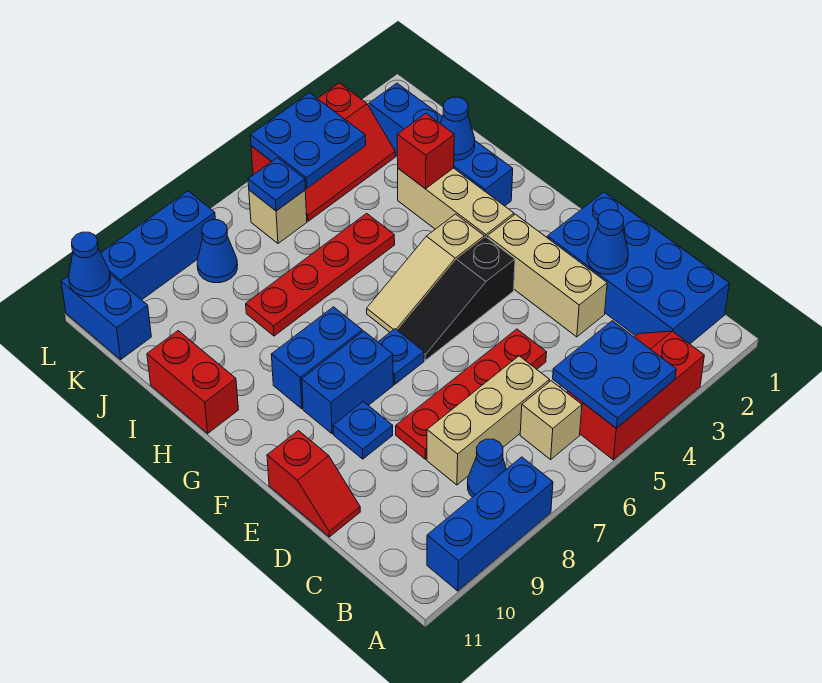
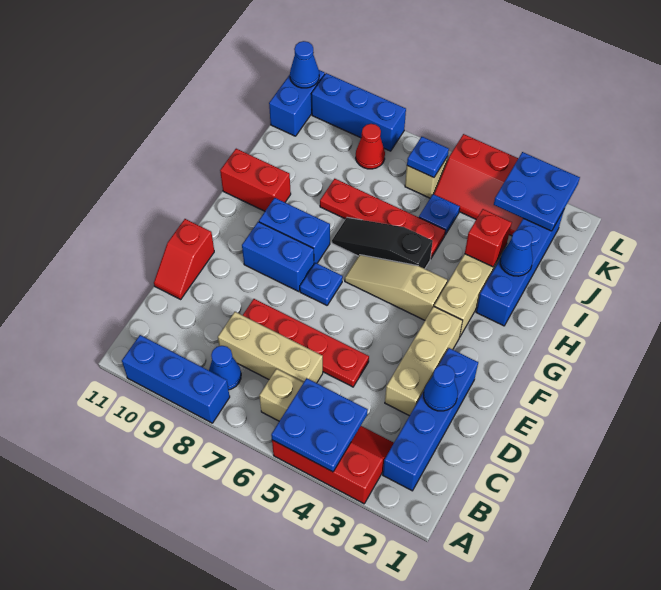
blue brick B1:E2 level 1 -> blue brick B2:E2 level 1
blue plate E9 level 1 -> blue plate J5 level 1
black slope F4:F6 level 1 top 4 -> black slope H5:H7 level 1 top 5
red brick H11:I11 level 1 -> red brick H10:H11 level 1
blue plate K4:L5 level 2 -> blue plate K2:L3 level 2
blue cone K8 level 1 -> red cone K8 level 1

